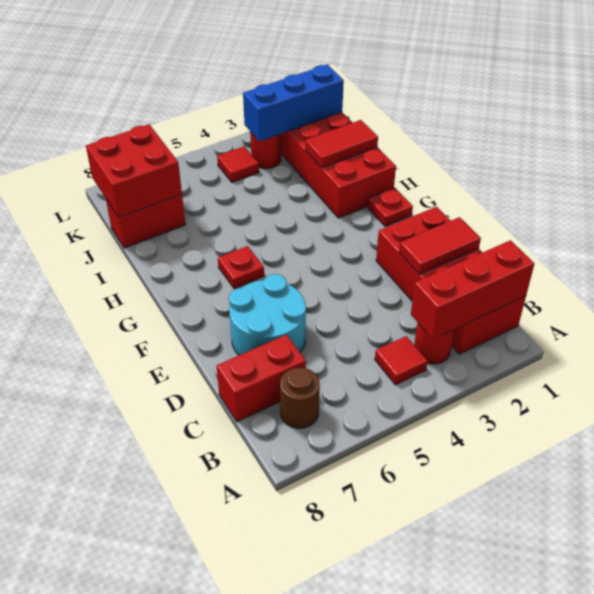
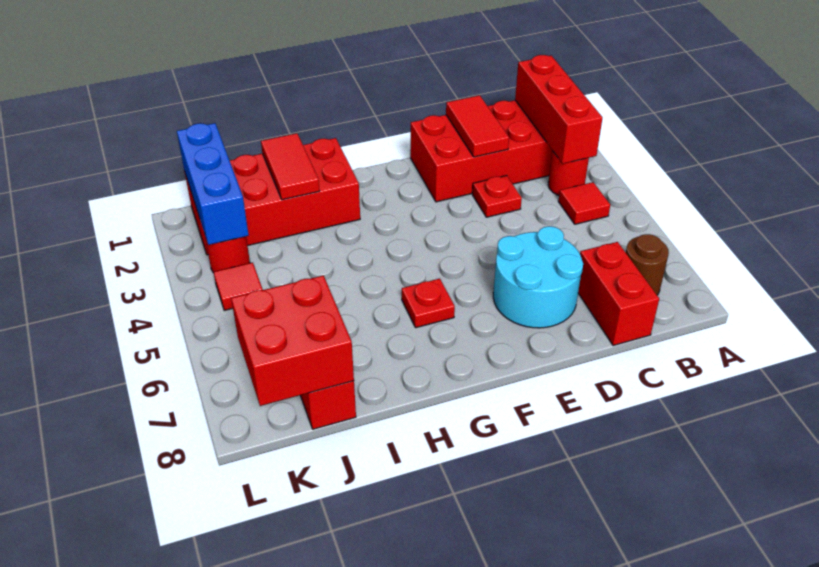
red plate G1 level 1 -> red plate D3 level 1

